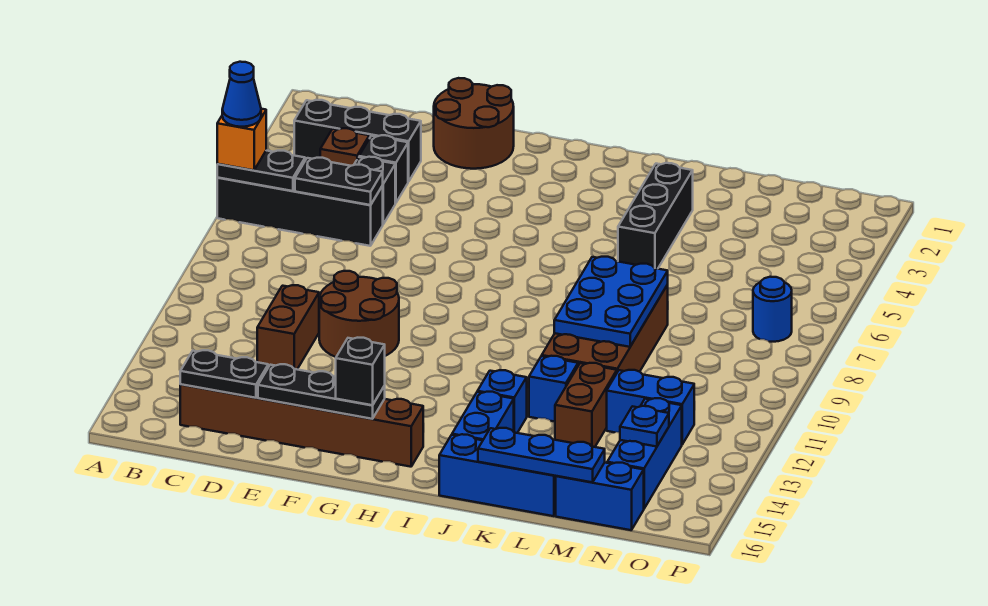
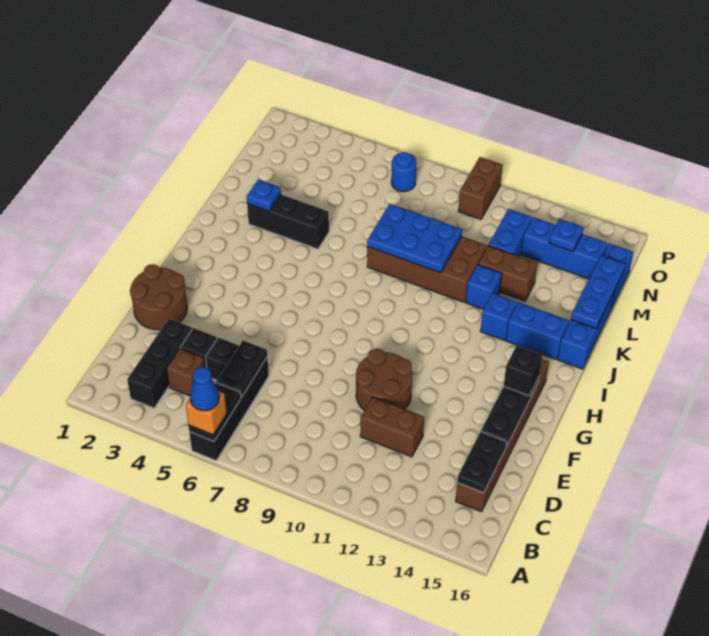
none -> blue plate K3 level 2
none -> brown brick O10:P10 level 1

